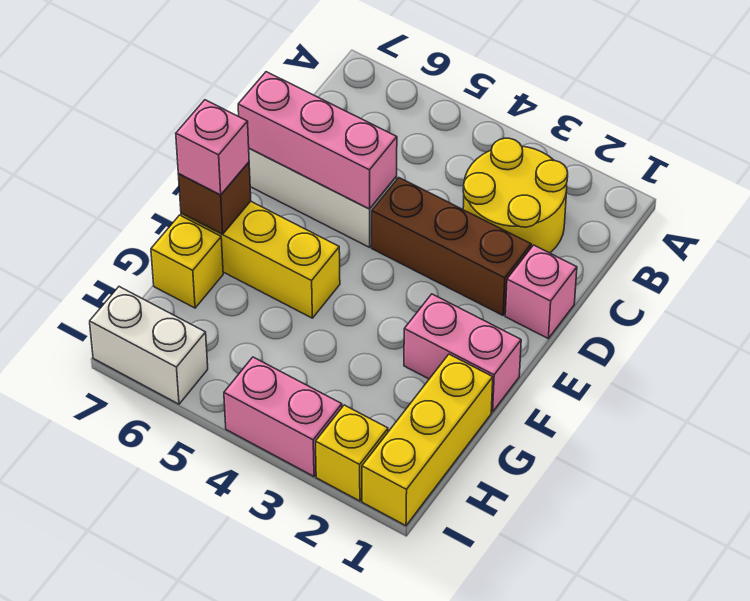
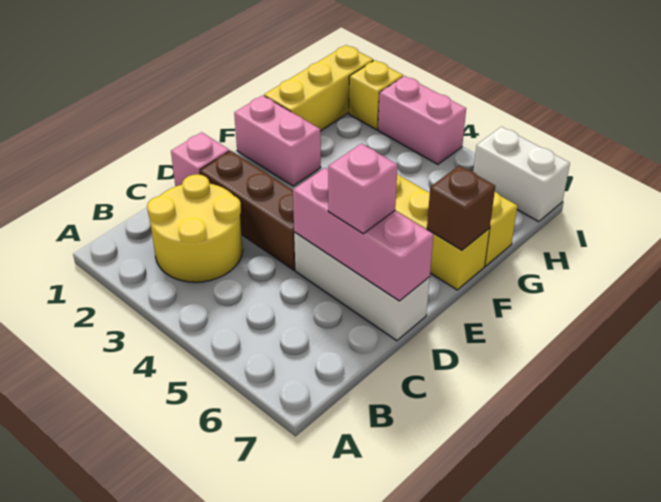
pink brick F7 level 3 -> pink brick D6 level 3

